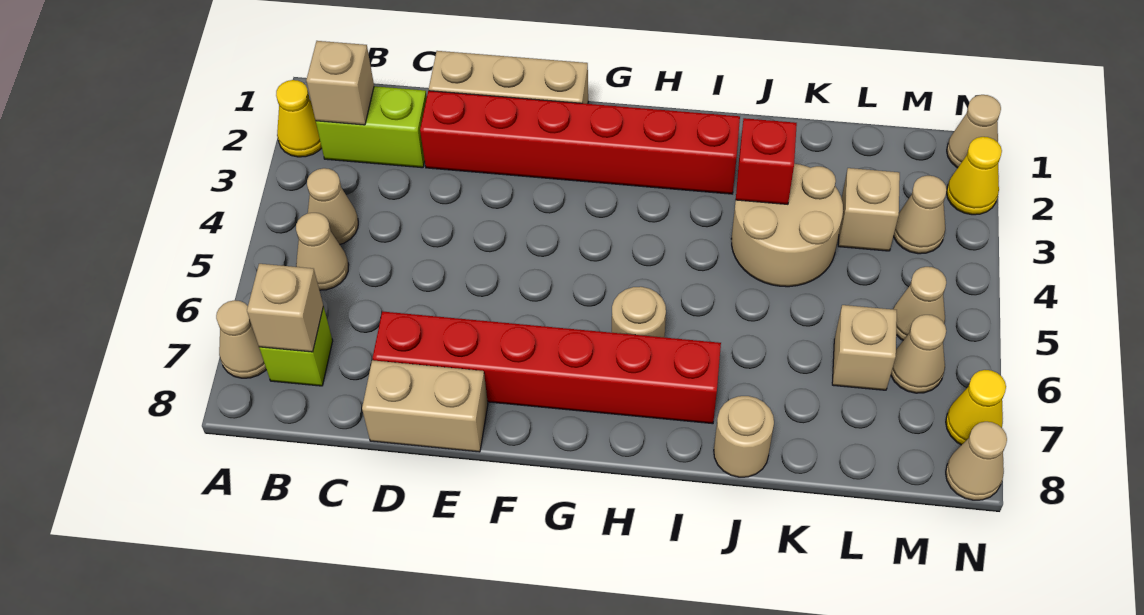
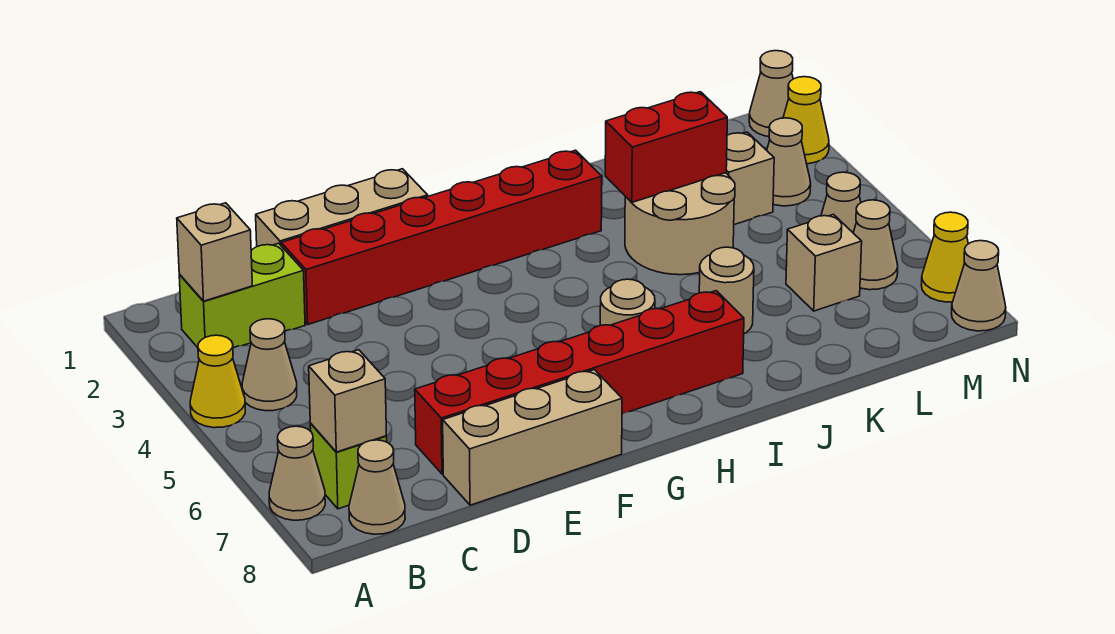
yellow cone A2 level 1 -> yellow cone A4 level 1
tan cone B5 level 1 -> tan cone B8 level 1
tan brick D8:E8 level 1 -> tan brick D8:F8 level 1
red brick J3 level 2 -> red brick J3:K3 level 2
tan round brick J8 level 1 -> tan round brick J6 level 1

